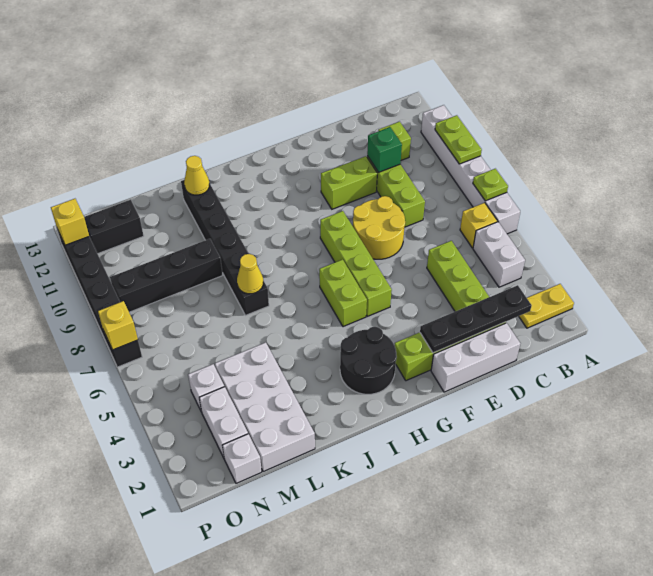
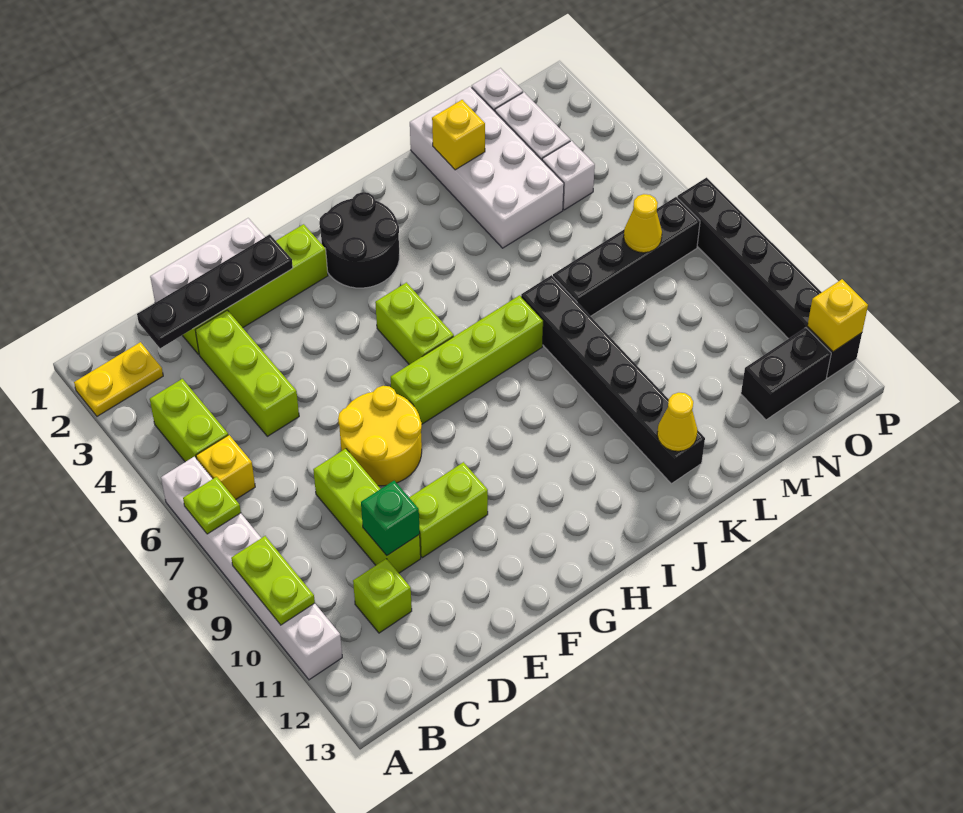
white brick B4:B5 level 1 -> lime brick B4:B5 level 1
lime brick G5:G8 level 1 -> lime brick G7:J7 level 1
yellow cone K7 level 2 -> yellow cone N7 level 2
black brick L9:O9 level 1 -> black brick L7:O7 level 1
yellow brick P7 level 2 -> yellow brick L2 level 2

